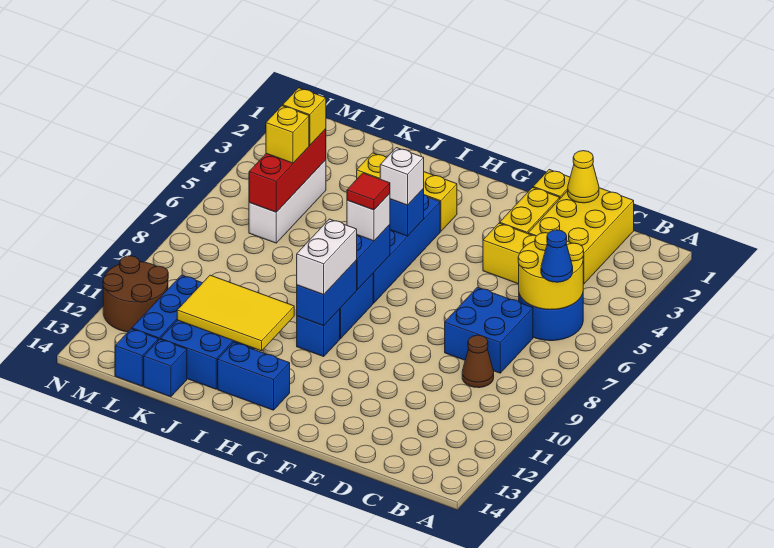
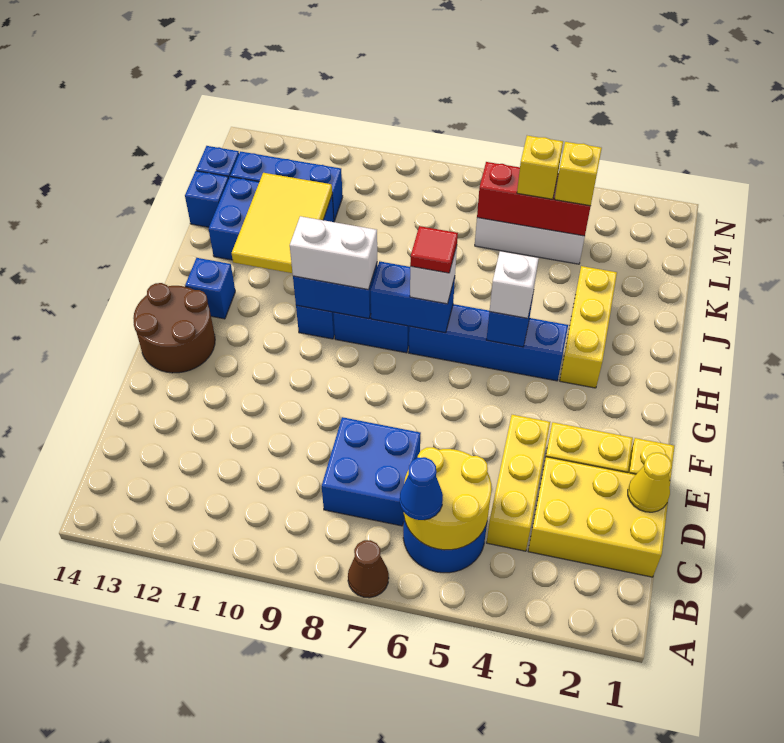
brown cone C9 level 1 -> brown cone A7 level 1
blue brick H13:I13 level 1 -> blue brick H13 level 1
brown round brick M11:N12 level 1 -> brown round brick F13:G14 level 1

